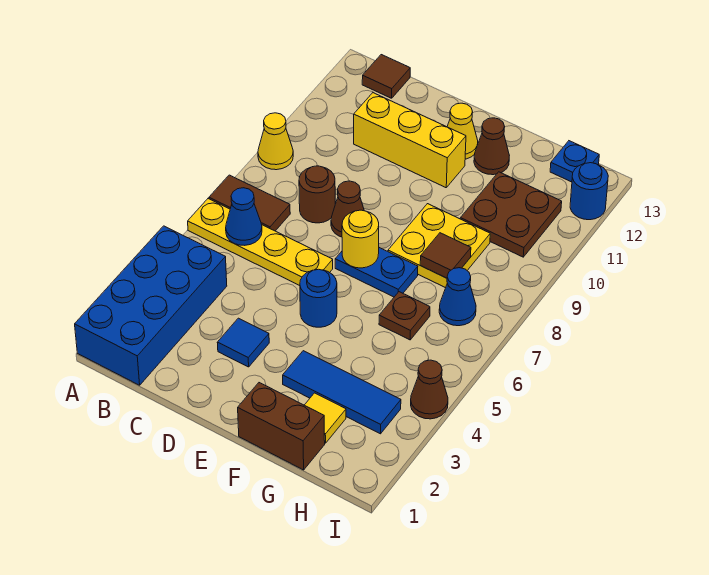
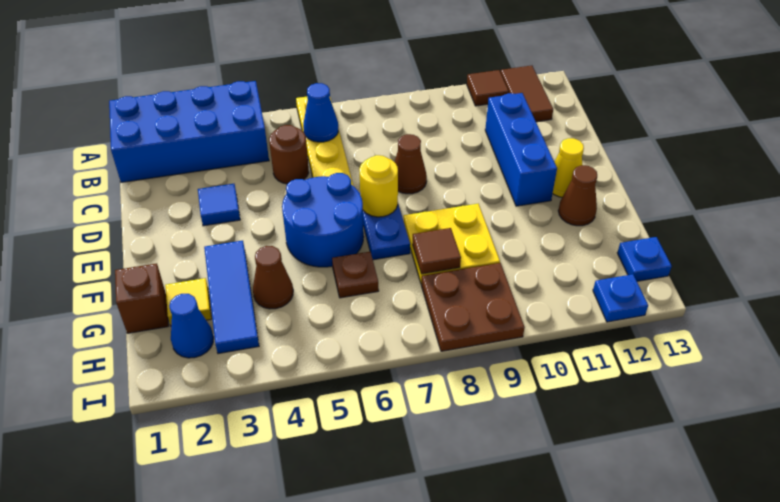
brown tile A7:B7 level 1 -> brown tile A12:B12 level 1
yellow cone A9 level 1 -> none
brown tile B13 level 1 -> brown tile A11 level 1
brown round brick C8 level 1 -> brown round brick C5 level 1
yellow brick C11:E11 level 1 -> blue brick C11:E11 level 1
blue round brick E5 level 1 -> blue round brick E5:F6 level 1
brown brick F1:G1 level 1 -> brown brick G1 level 1
brown plate G10:H11 level 1 -> brown plate H8:I9 level 1
blue cone H7 level 1 -> blue cone H2 level 1
brown cone I4 level 1 -> brown cone G4 level 1
blue round brick I12 level 1 -> blue plate I12 level 1

